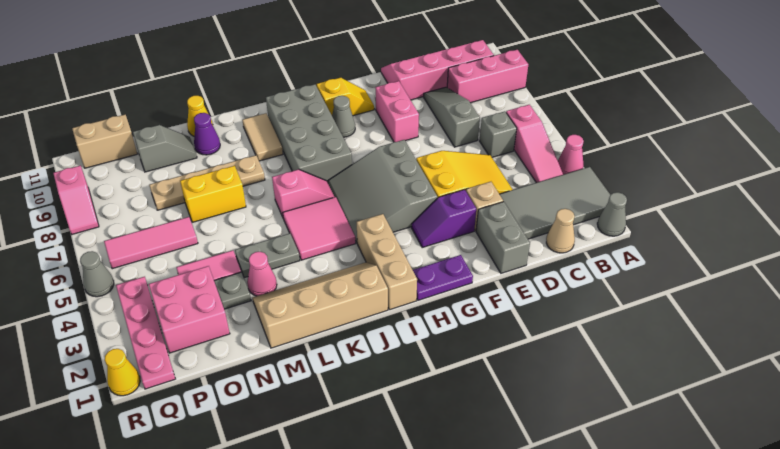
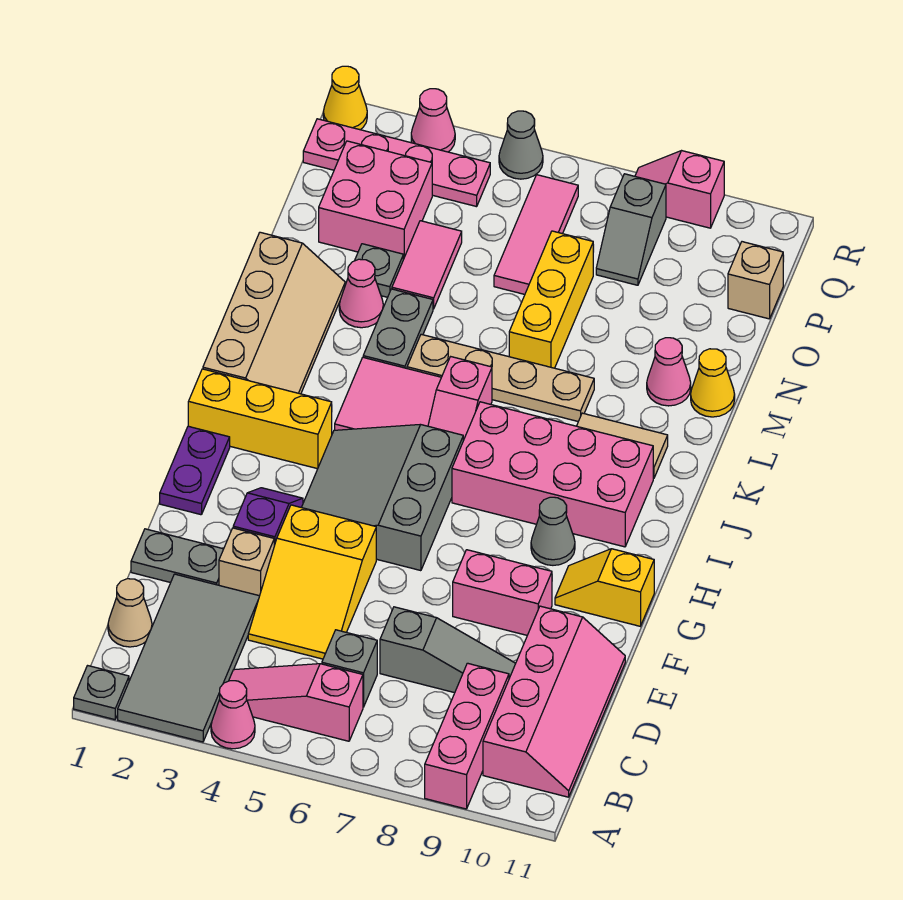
grey cone A1 level 1 -> grey plate A1 level 1
grey brick E1:E2 level 1 -> grey plate E1:E2 level 1
grey slope G4:I6 level 1 top G -> grey slope G4:I6 level 1 top 6
yellow slope G10:H10 level 1 top H -> yellow slope G10:G11 level 1 top 11
tan brick I1:I3 level 1 -> yellow brick I1:I3 level 1
grey brick I7:J10 level 1 -> pink brick I7:J10 level 1
tan plate L8:O8 level 1 -> tan plate L5:L8 level 1
yellow brick M7:N7 level 1 -> yellow brick M7:O7 level 1
purple cone M10 level 1 -> pink cone M10 level 1
grey slope N10:O10 level 1 top O -> grey slope P8:Q8 level 1 top Q
tan brick P11:Q11 level 1 -> tan brick P11 level 1
none -> pink cone R3 level 1

